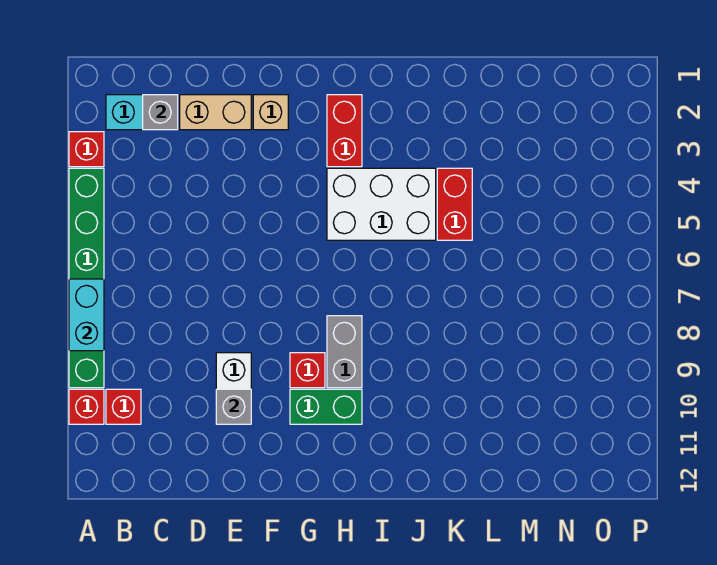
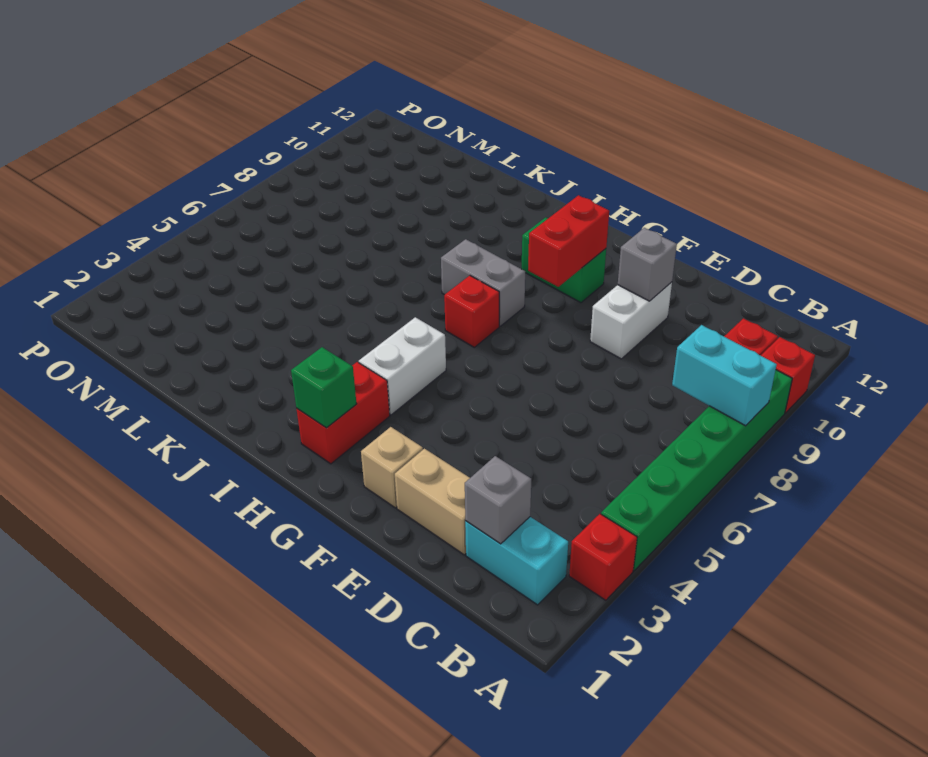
cyan brick A7:A8 level 2 -> cyan brick A8:B8 level 2
red brick G9 level 1 -> red brick H7 level 1
none -> green brick H2 level 2
white brick H4:J5 level 1 -> white brick H4:H5 level 1
grey brick H8:H9 level 1 -> grey brick H8:I8 level 1
red brick K4:K5 level 1 -> red brick G9:G10 level 2

